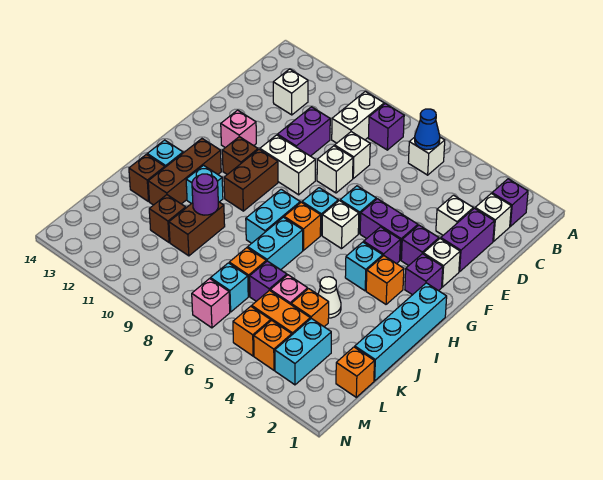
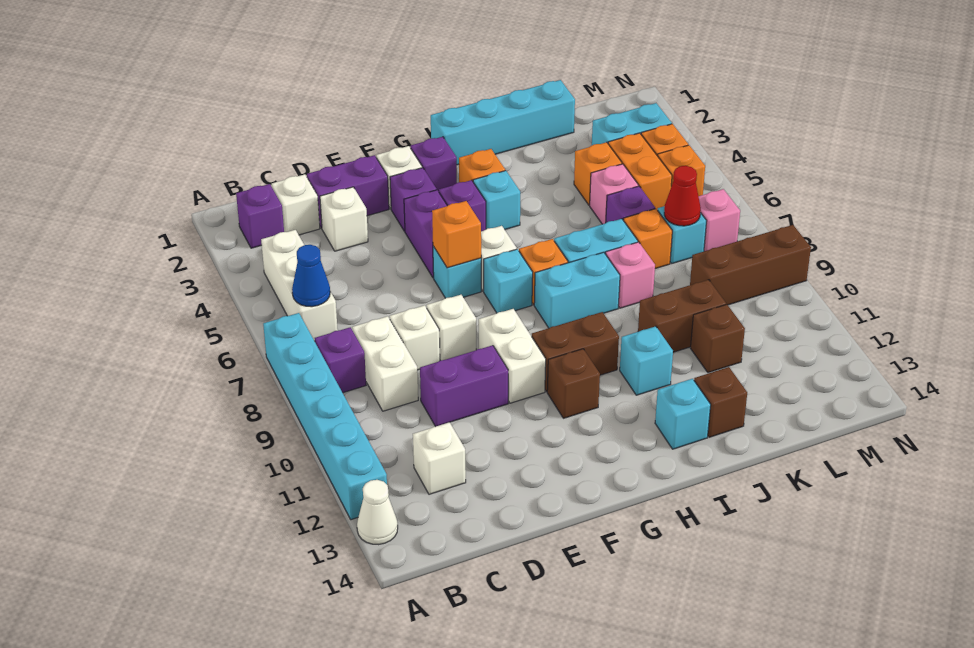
none -> cyan brick A7:A12 level 1
white brick B6 level 1 -> white brick B4:B6 level 1
white brick B9:C9 level 1 -> white brick C8:C9 level 1
pink brick F12 level 1 -> pink brick J8 level 1
brown brick H12:J12 level 1 -> brown brick L9:N9 level 1
white cone J4 level 1 -> white cone A13 level 1
purple round brick J10 level 2 -> none
orange brick L1 level 1 -> orange brick F6 level 2
none -> red cone L7 level 2

